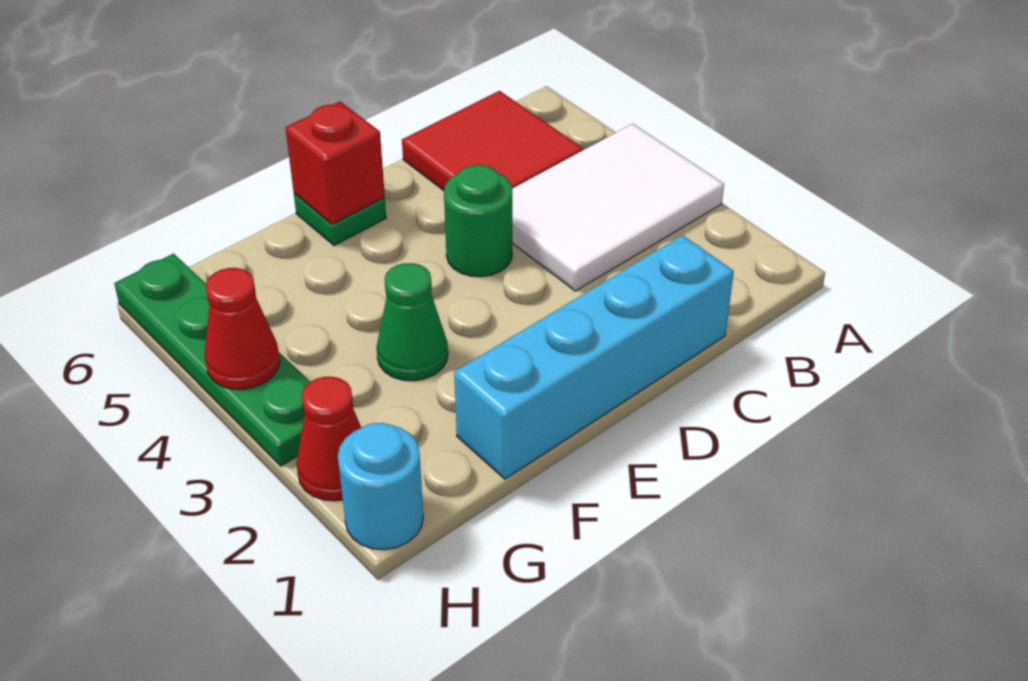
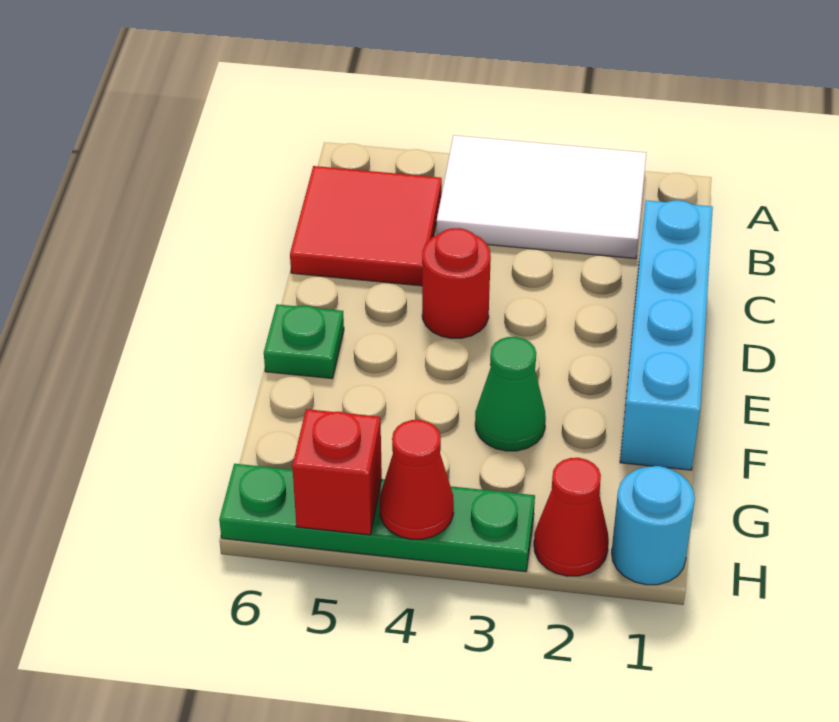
white tile A3:C4 level 1 -> white tile A2:B4 level 1
green round brick D4 level 1 -> red round brick D4 level 1
red brick E6 level 2 -> red brick H5 level 2

